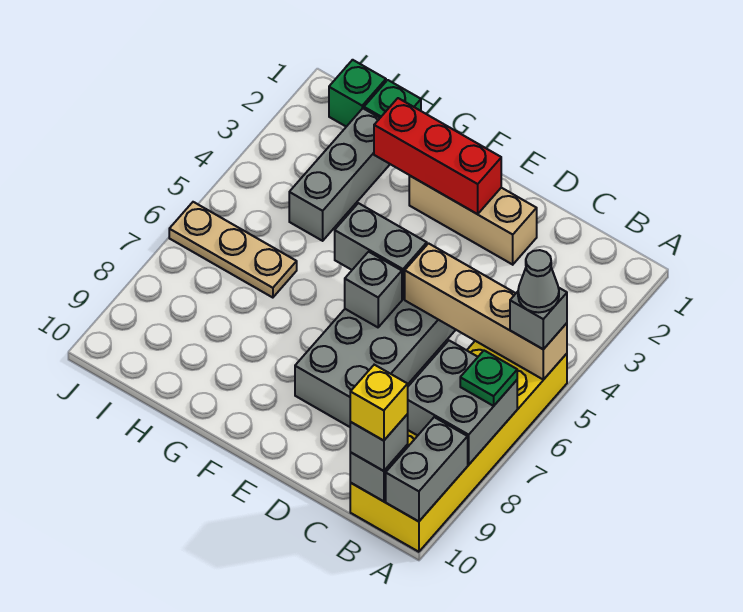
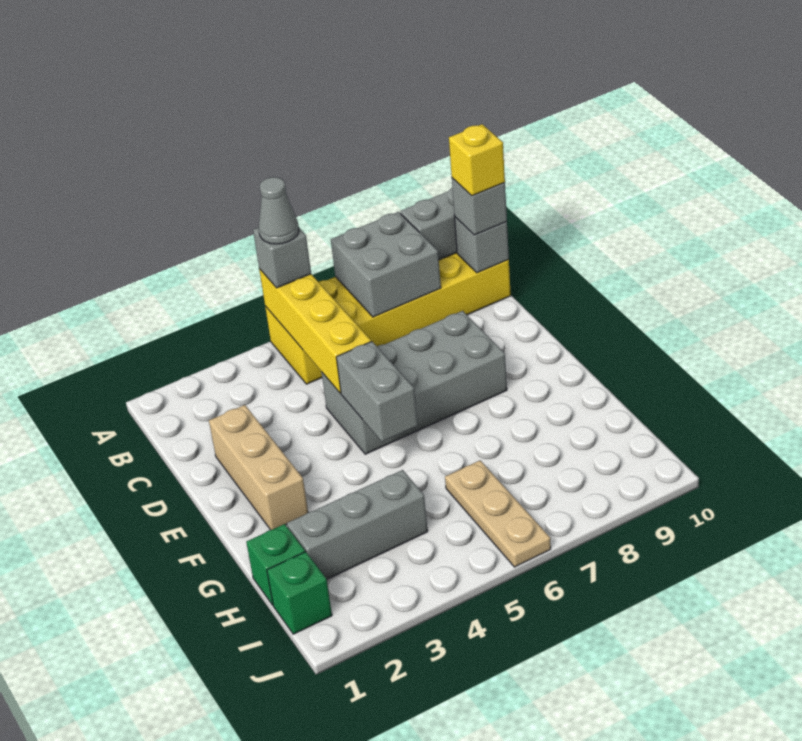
tan brick A5:D5 level 2 -> yellow brick A5:D5 level 2
green plate A7 level 3 -> none
red brick E2:G2 level 2 -> none
grey brick E6 level 2 -> none

